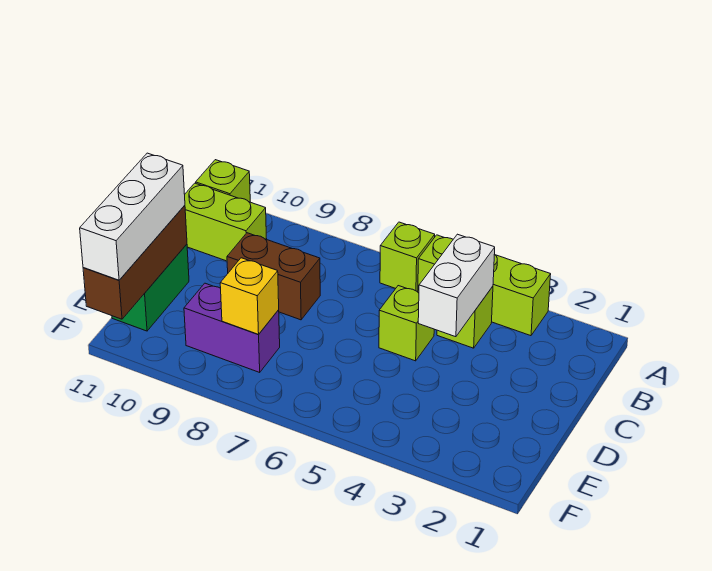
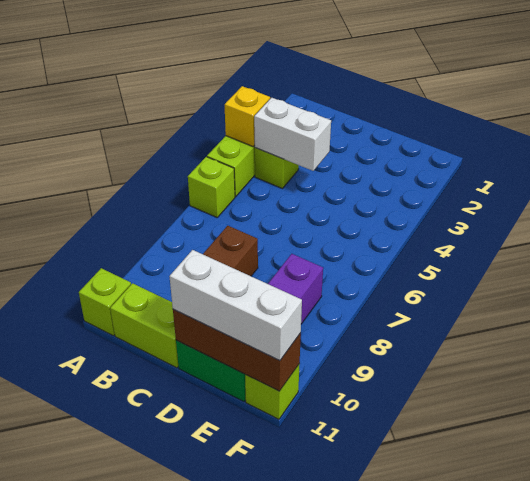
lime brick B10:B11 level 1 -> lime brick B11:C11 level 1
lime brick C5 level 1 -> lime brick F11 level 1
yellow brick E8 level 2 -> yellow brick A4 level 2

